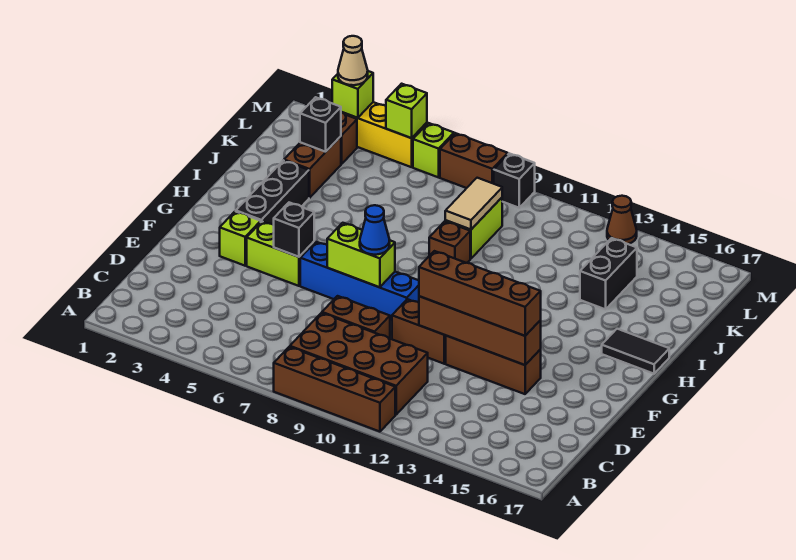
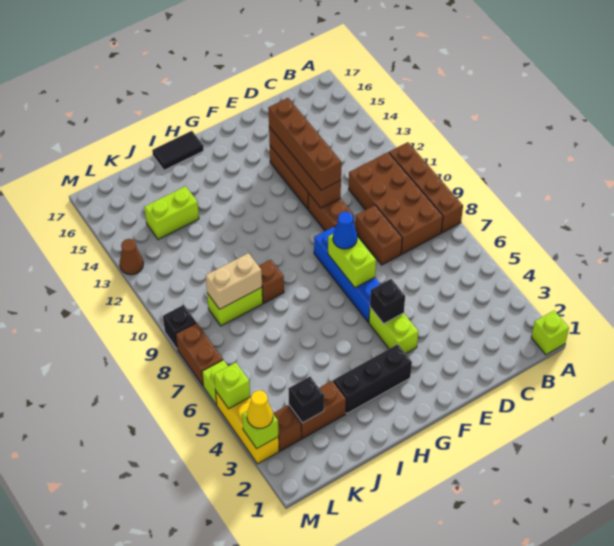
lime brick F3 level 1 -> lime brick A1 level 1
black tile H16:H17 level 1 -> black tile H17:I17 level 1
tan tile J9:K9 level 2 -> tan brick J9:K9 level 2
black brick J14:K14 level 1 -> lime brick J14:K14 level 1
tan cone M3 level 3 -> yellow cone M3 level 3

